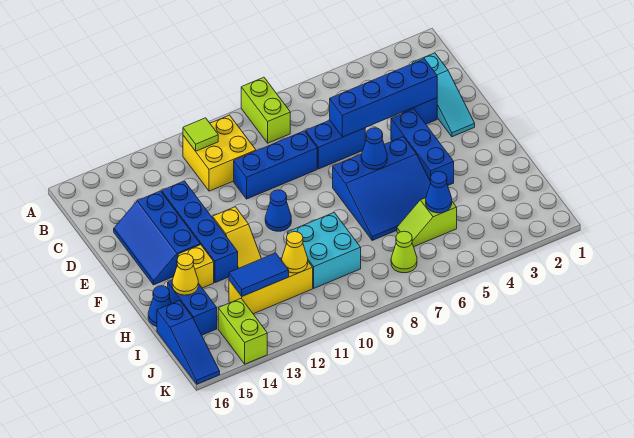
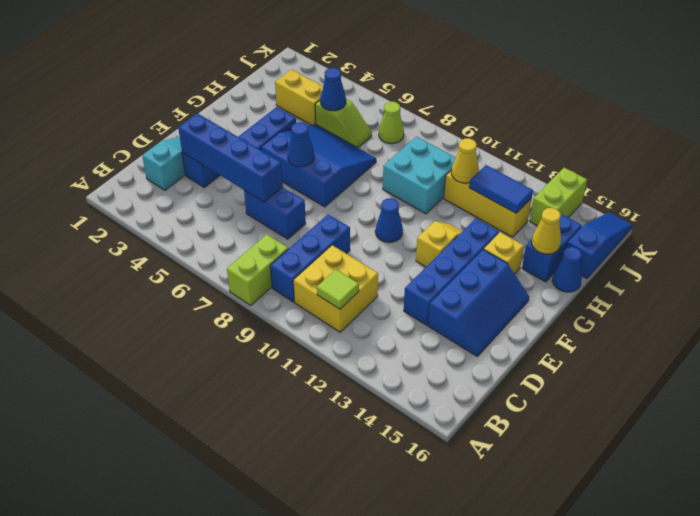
blue brick D8:D10 level 1 -> blue brick B9:D9 level 1
none -> yellow brick I3:I4 level 1

